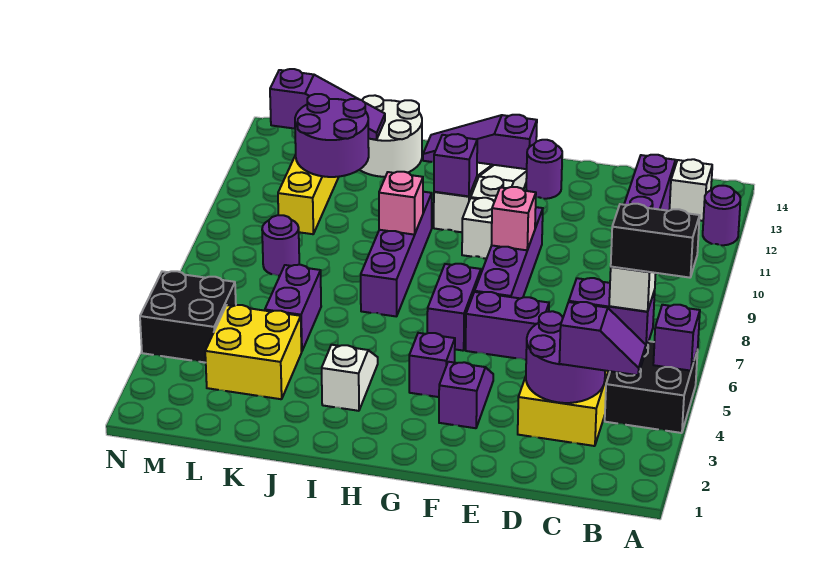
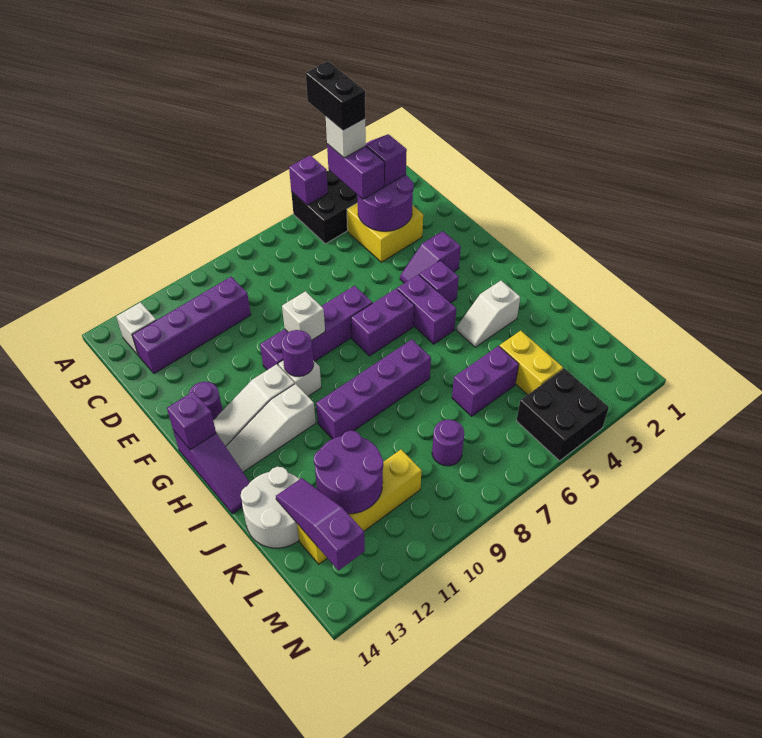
purple round brick A12 level 1 -> purple round brick G10 level 2
purple brick E6:F6 level 1 -> purple brick G5:H5 level 1
pink brick F9 level 2 -> white brick F9 level 2
purple brick H11 level 2 -> purple brick G14 level 2
pink brick I9 level 2 -> none
yellow brick K3:L4 level 1 -> yellow brick K4:L4 level 1

